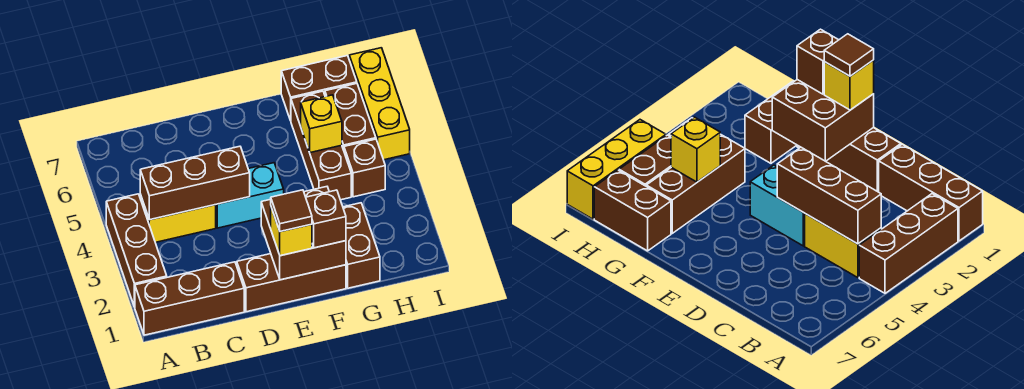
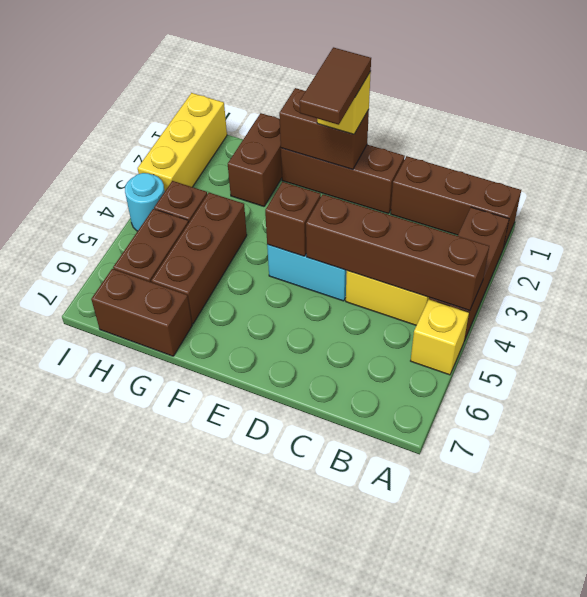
brown brick B4:D4 level 2 -> brown brick A4:D4 level 2
brown brick E1:F2 level 2 -> brown brick E1:F1 level 2
brown tile E1 level 4 -> brown tile E1:E2 level 4
brown brick F1 level 3 -> brown brick E4 level 2
yellow brick G5 level 2 -> yellow brick A5 level 1
none -> cyan round brick I4 level 1
yellow brick I5:I7 level 1 -> yellow brick I1:I3 level 1

